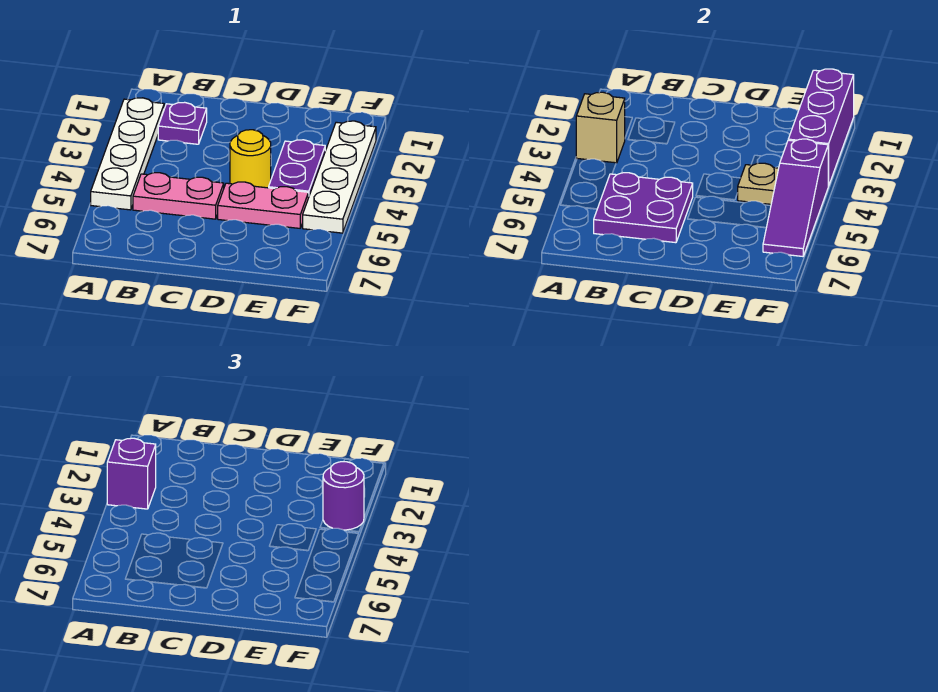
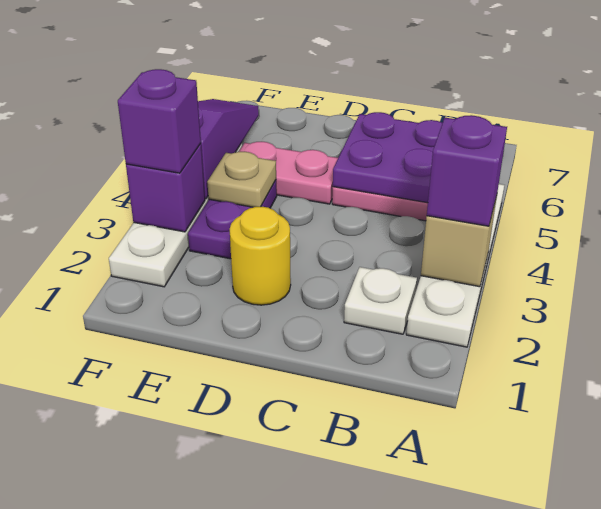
purple plate B2 level 1 -> white plate B2 level 1
yellow round brick D4 level 1 -> yellow round brick D2 level 1
purple brick F1:F3 level 2 -> purple brick F3 level 2
purple round brick F3 level 3 -> purple brick F3 level 3

